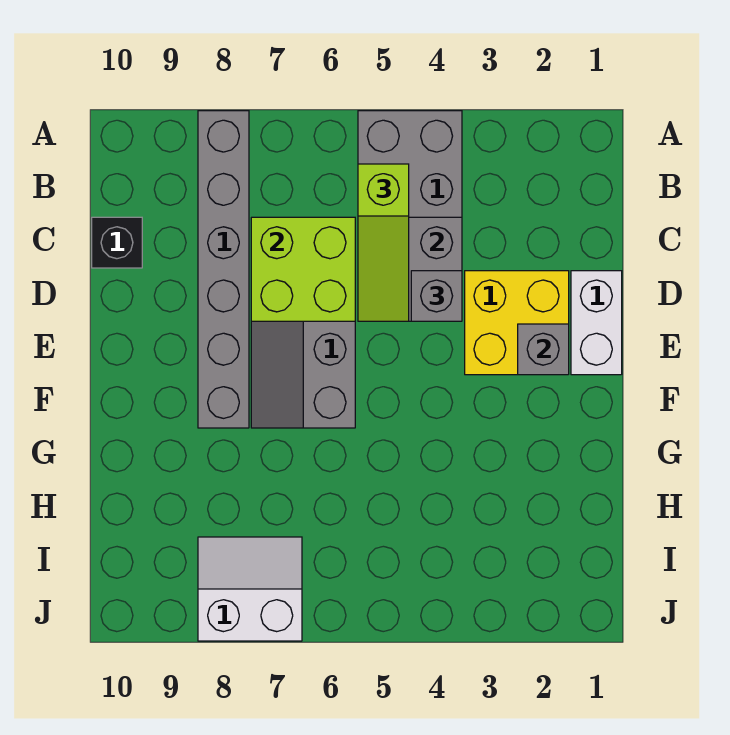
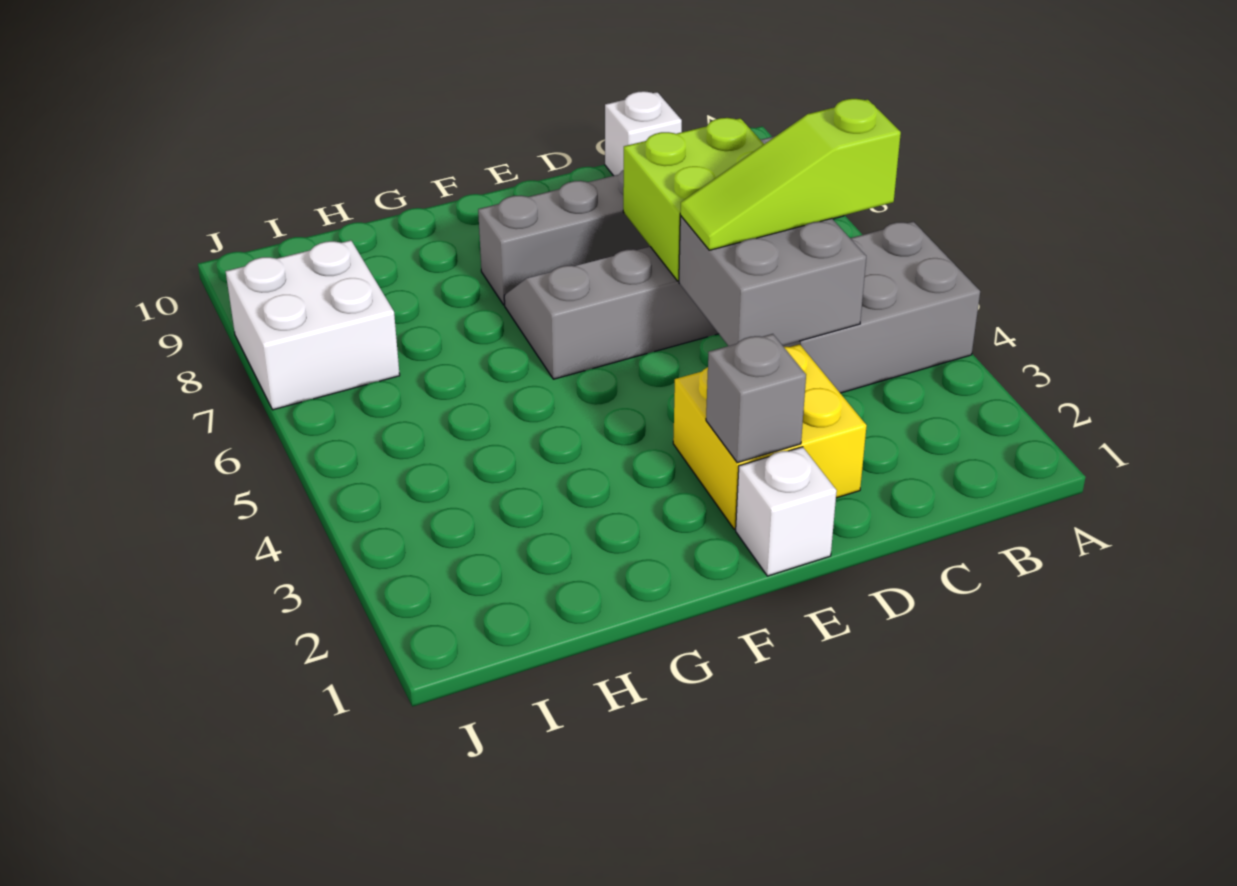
black brick C10 level 1 -> white brick C10 level 1
white brick D1:E1 level 1 -> white brick E1 level 1
grey brick D4 level 3 -> none
white slope I7:J8 level 1 top J -> white brick I7:J8 level 1

